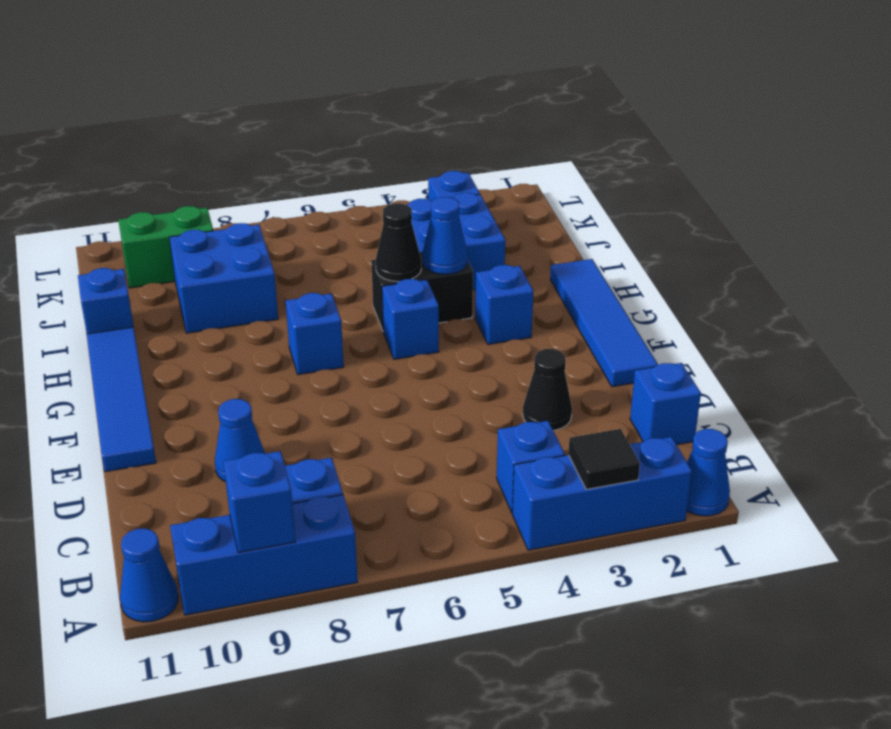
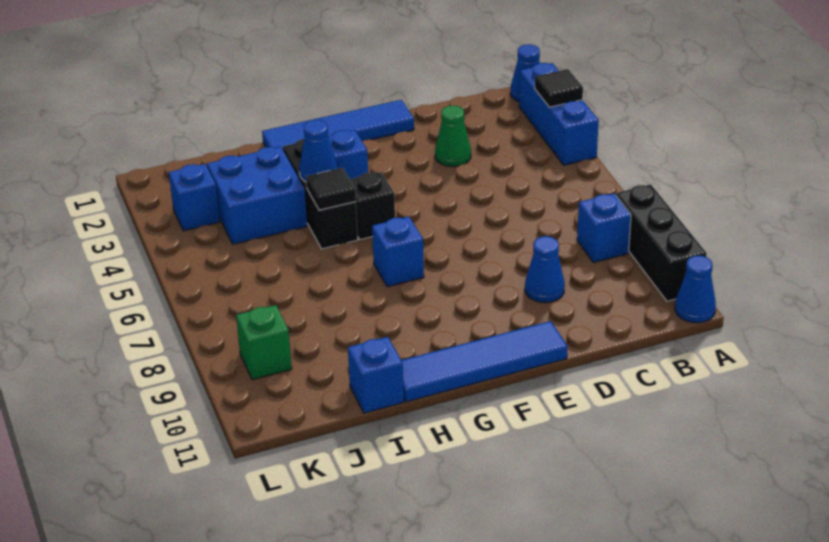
blue brick A8:A10 level 1 -> black brick A8:A10 level 1
blue brick A9 level 2 -> none
blue brick B4 level 1 -> none
blue brick C1 level 1 -> none
black cone D3 level 1 -> green cone D3 level 1
blue brick G5 level 1 -> black brick G5 level 1
black brick H4:H5 level 1 -> black brick H3:H5 level 1
black cone H5 level 2 -> black tile H5 level 2
blue brick I8:J9 level 1 -> none
green brick K9:K10 level 1 -> green brick K9 level 1

